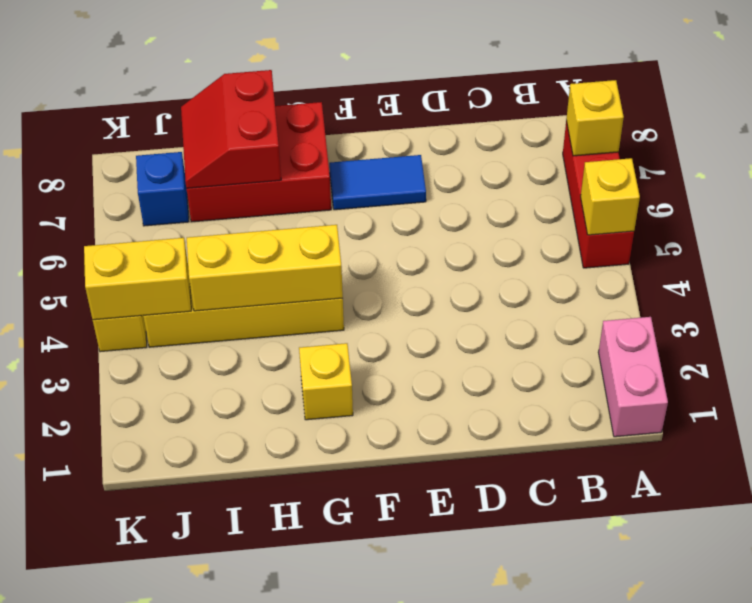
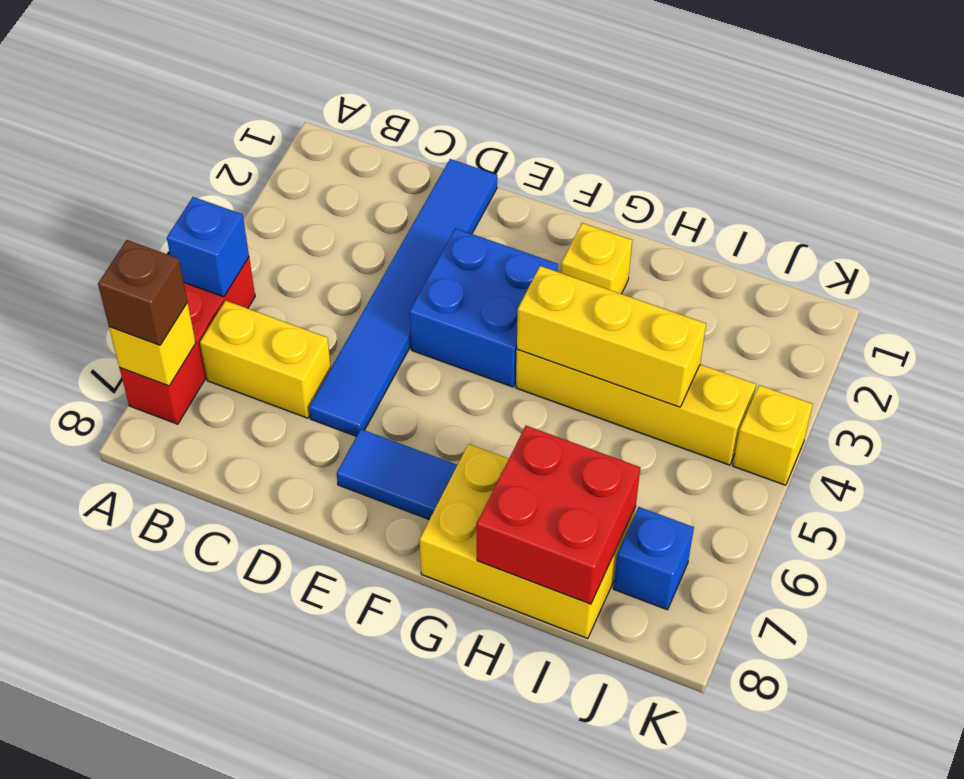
pink brick A1:A2 level 1 -> none
yellow brick A5 level 2 -> blue brick A5 level 2
none -> brown brick A7 level 3
none -> blue tile D1:D6 level 1
none -> blue brick E3:F4 level 1
red brick G7:I8 level 1 -> yellow brick G7:I8 level 1
red slope H7:I8 level 2 top H -> red brick H7:I8 level 2
yellow brick J4:K4 level 2 -> yellow brick B6:C6 level 1

